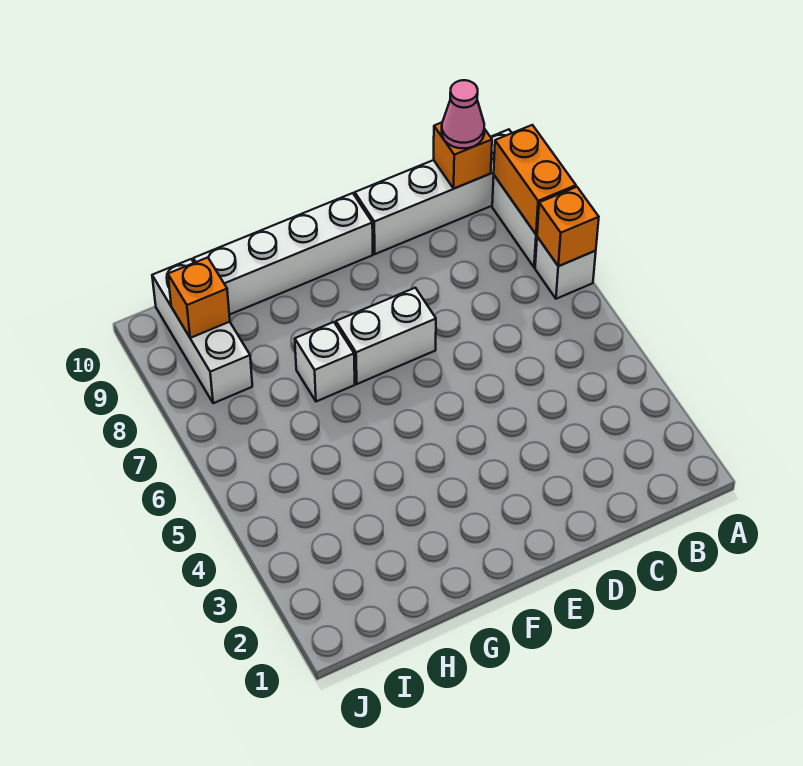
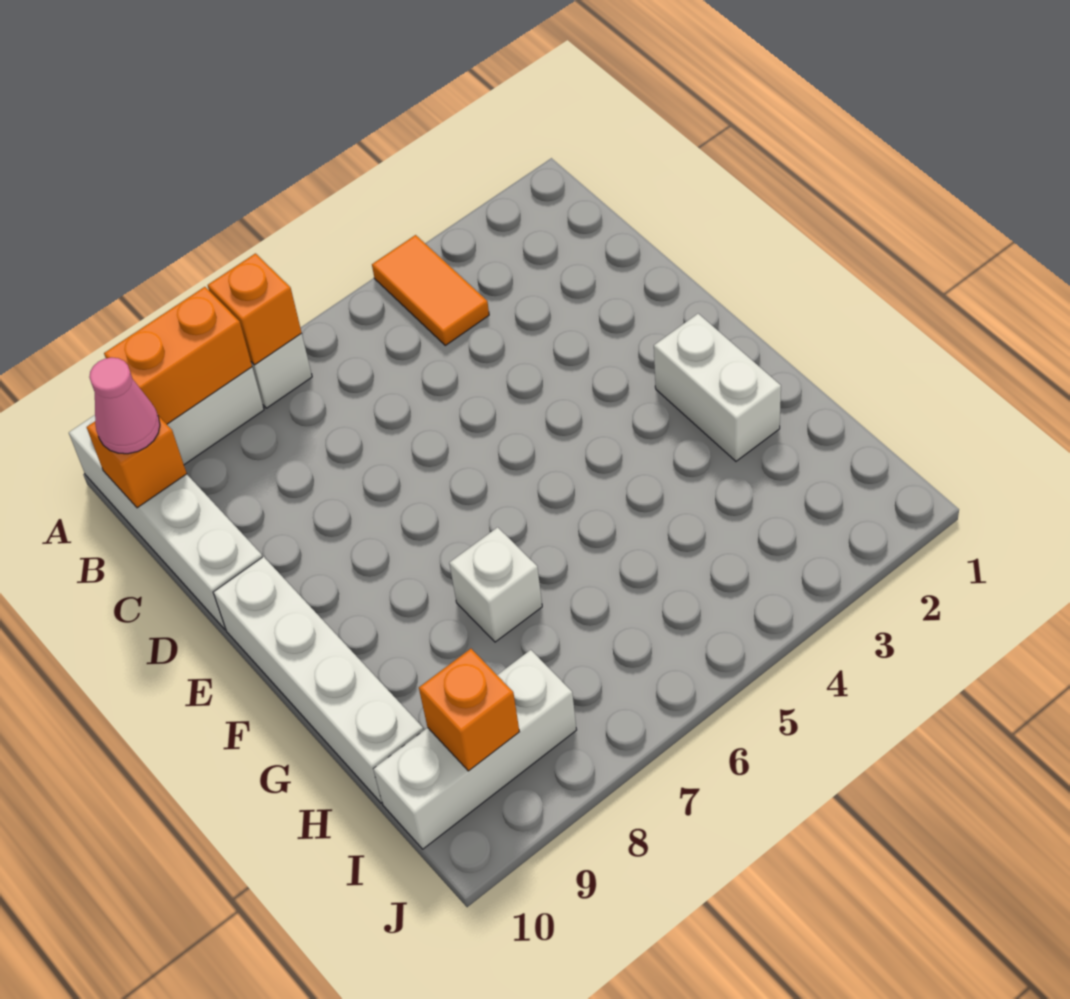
none -> orange tile A4:B4 level 1
white brick E7:F7 level 1 -> white brick F2:G2 level 1

